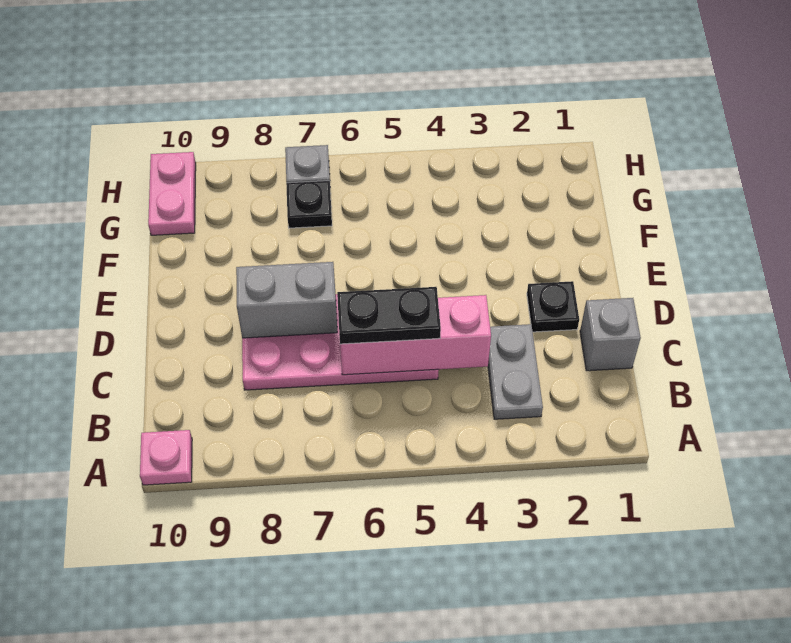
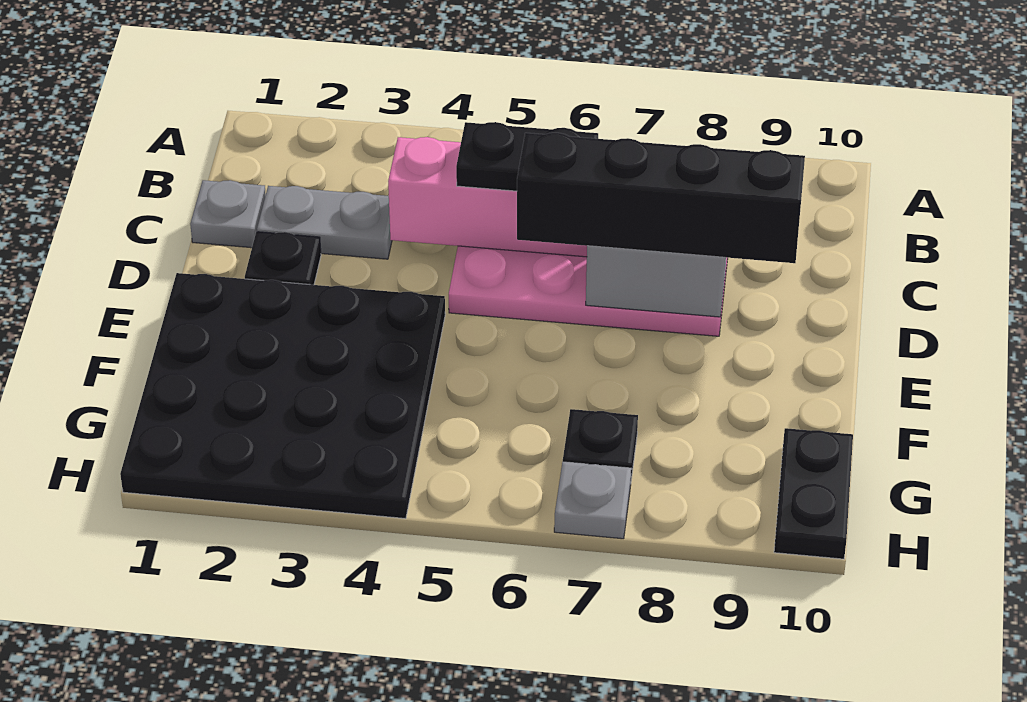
pink plate A10 level 1 -> none
grey plate B3:C3 level 1 -> grey plate C2:C3 level 1
grey brick C1 level 1 -> grey plate C1 level 1
none -> black brick D6:D9 level 3
none -> black plate E1:H4 level 1
pink plate G10:H10 level 1 -> black plate G10:H10 level 1

